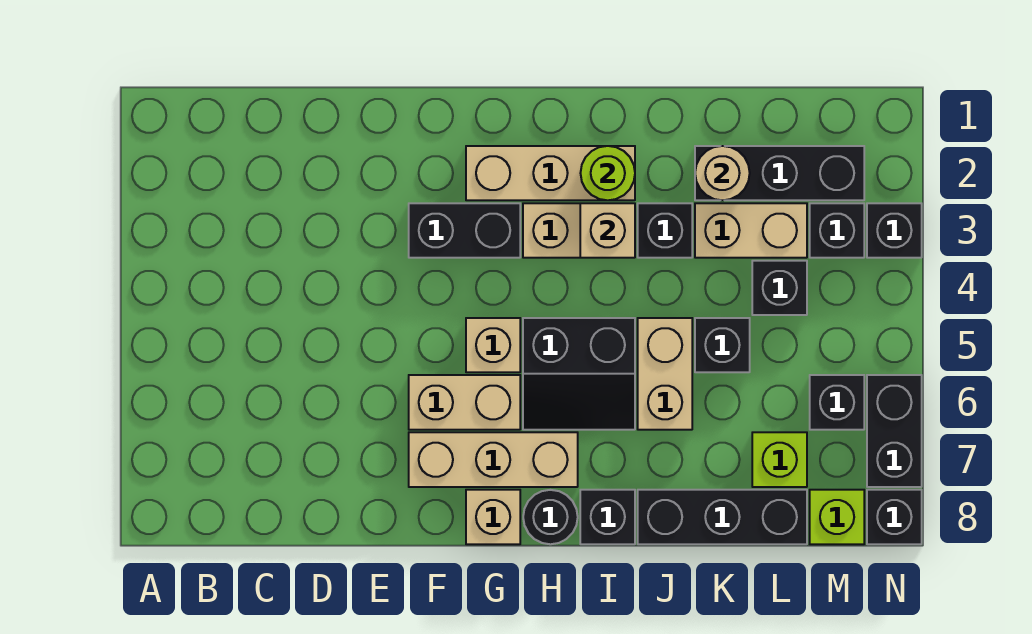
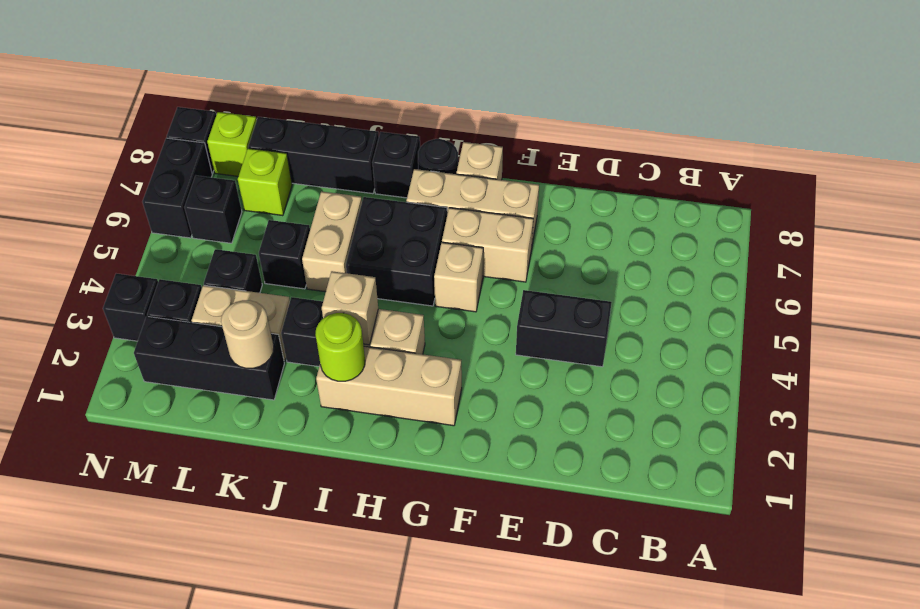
black brick F3:G3 level 1 -> black brick D4:E4 level 1
black slope H5:I6 level 1 top 5 -> black brick H5:I6 level 1

